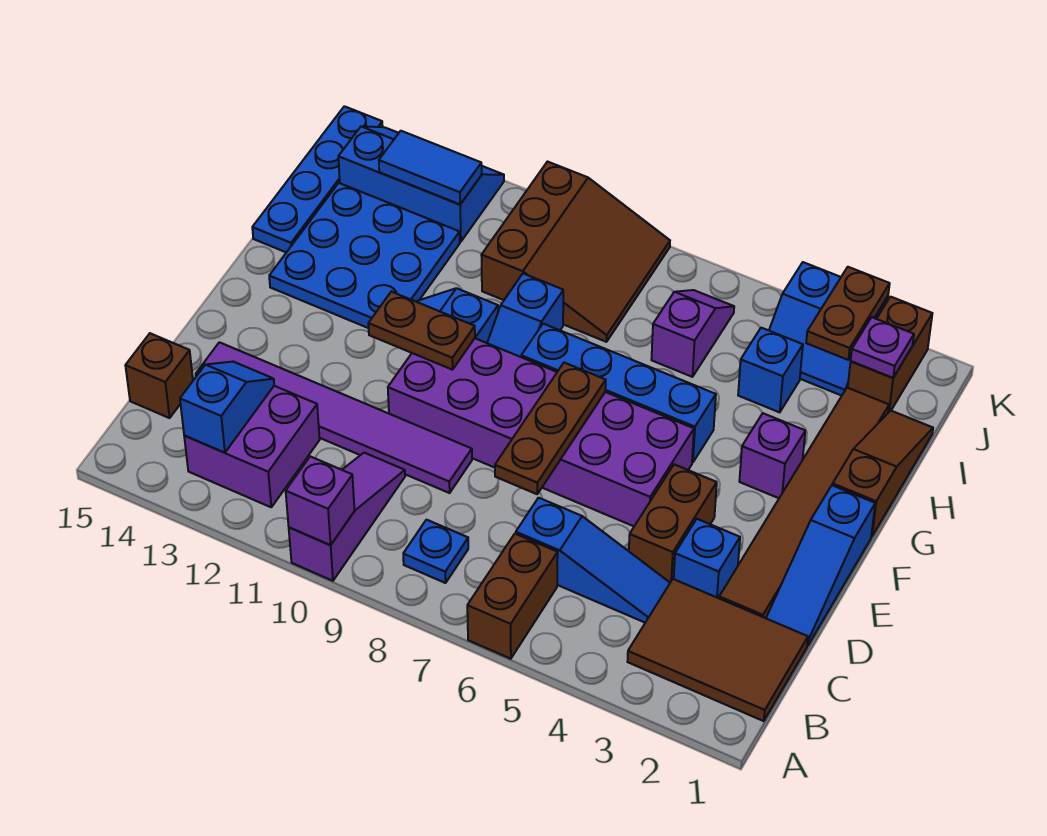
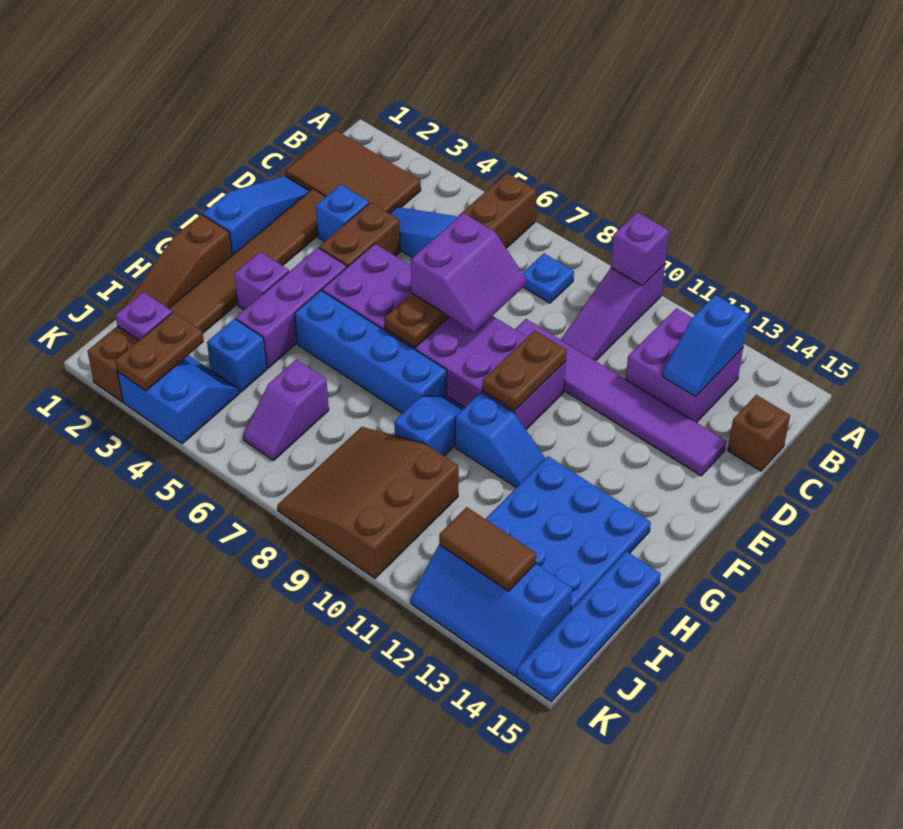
none -> purple slope D7:E8 level 3 top 7
none -> purple brick F4:H4 level 1
brown plate F10:F11 level 2 -> brown plate E10:F10 level 2
blue tile J12:J13 level 2 -> brown tile J12:J13 level 2

